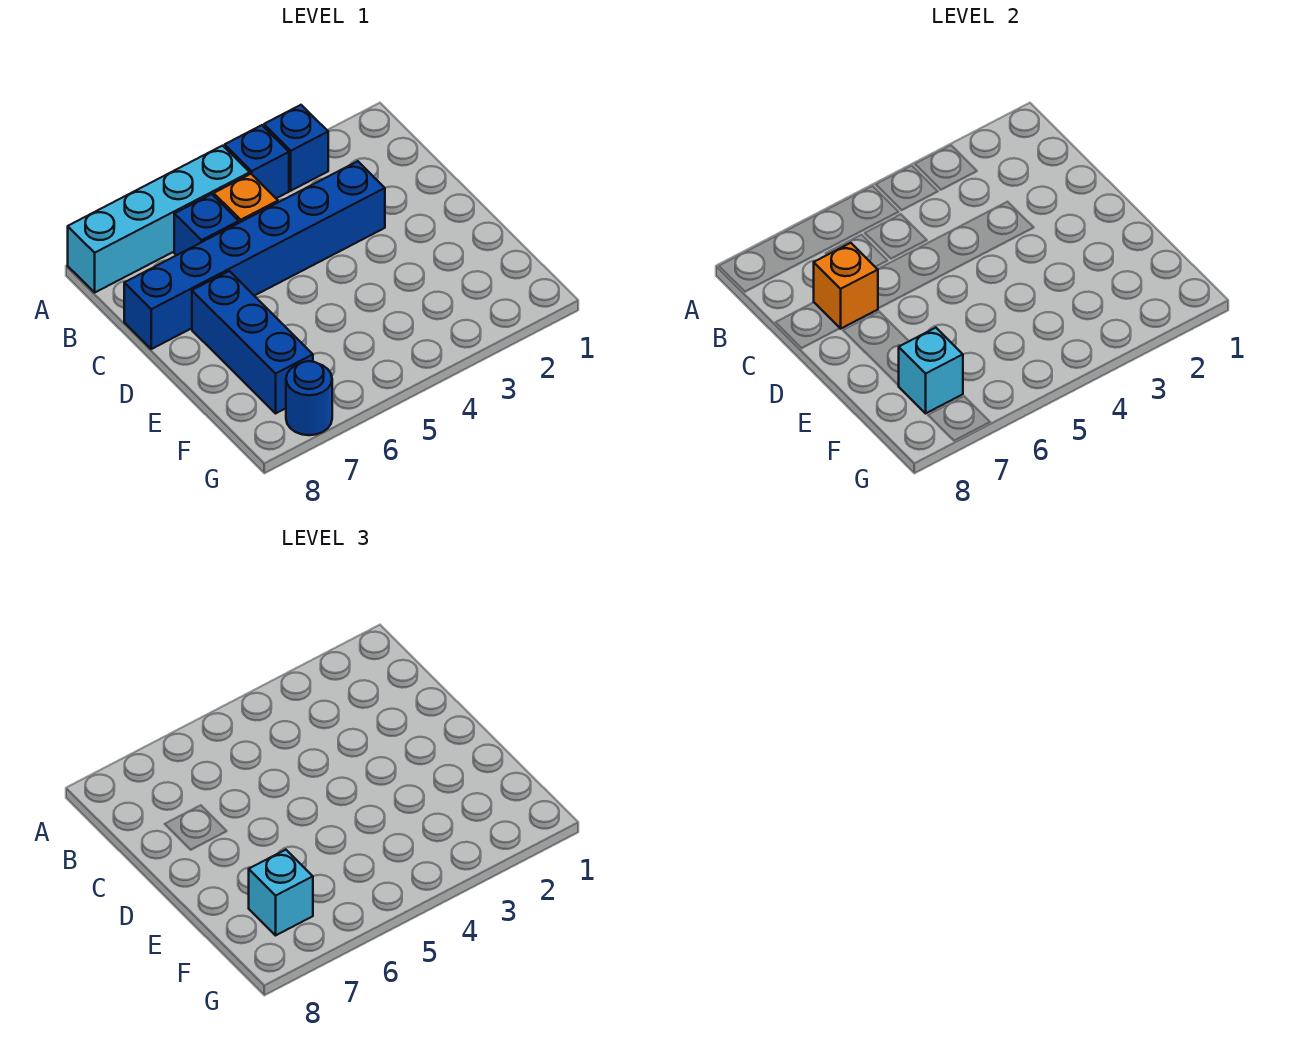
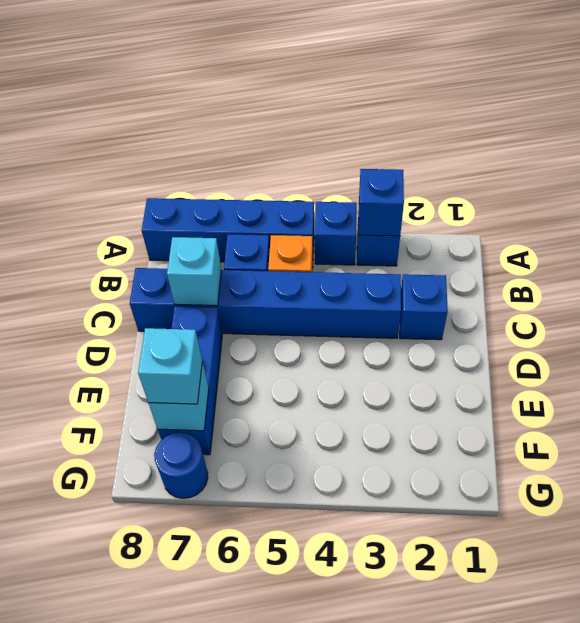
none -> blue brick A3 level 2
cyan brick A5:A8 level 1 -> blue brick A5:A8 level 1
none -> blue brick C2 level 1
orange brick C7 level 2 -> cyan brick C7 level 2

